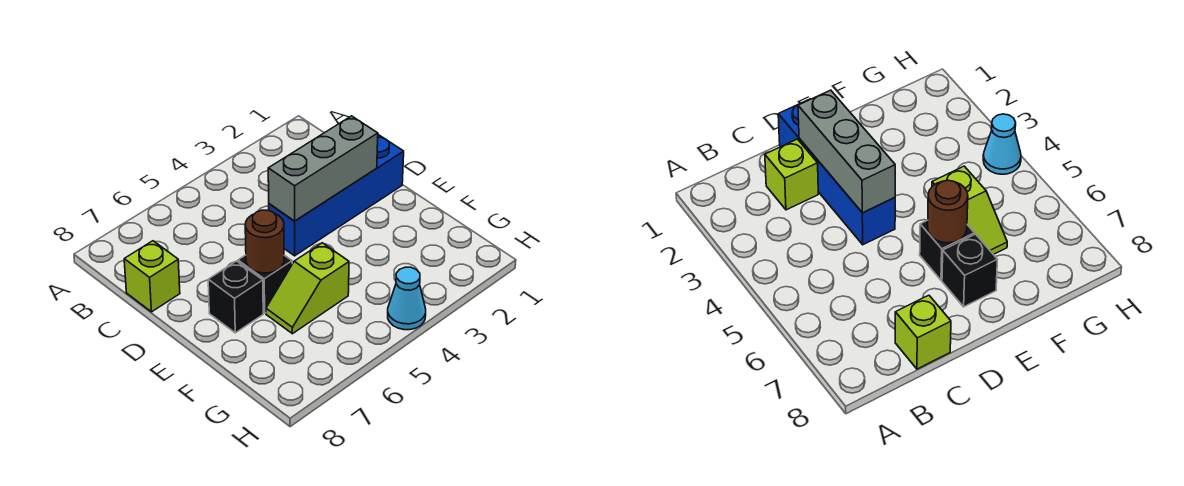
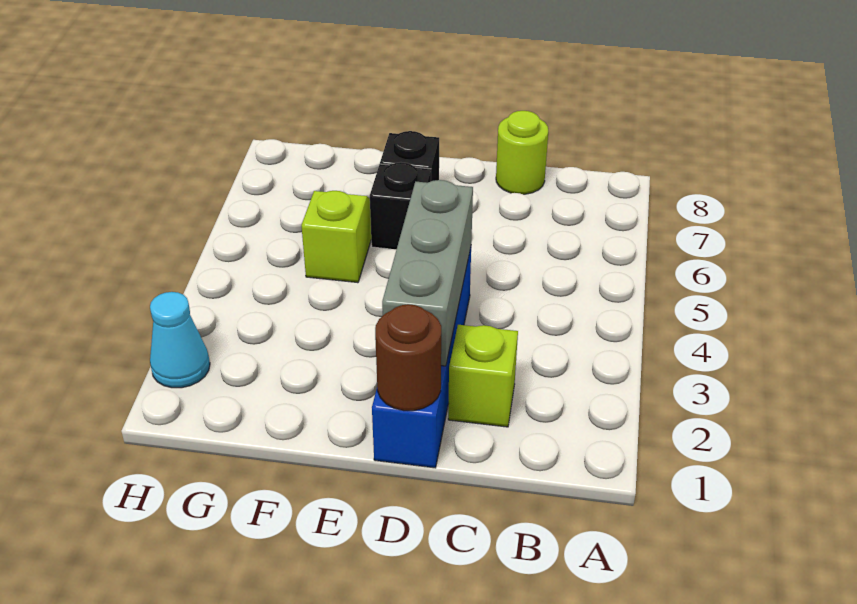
lime brick C8 level 1 -> lime round brick C8 level 1
brown round brick E6 level 2 -> brown round brick D1 level 2
cyan cone H4 level 1 -> cyan cone H2 level 1

